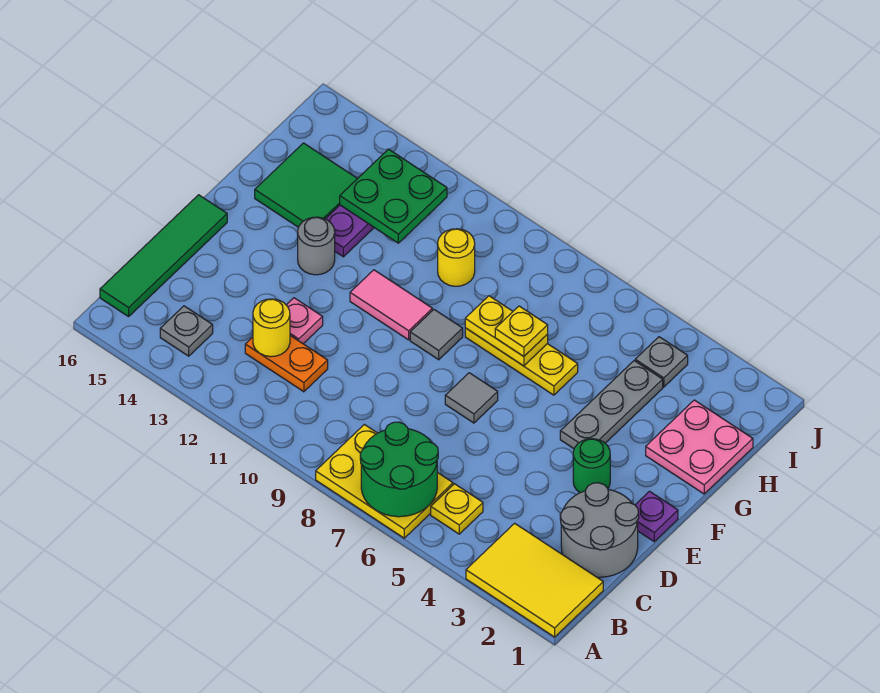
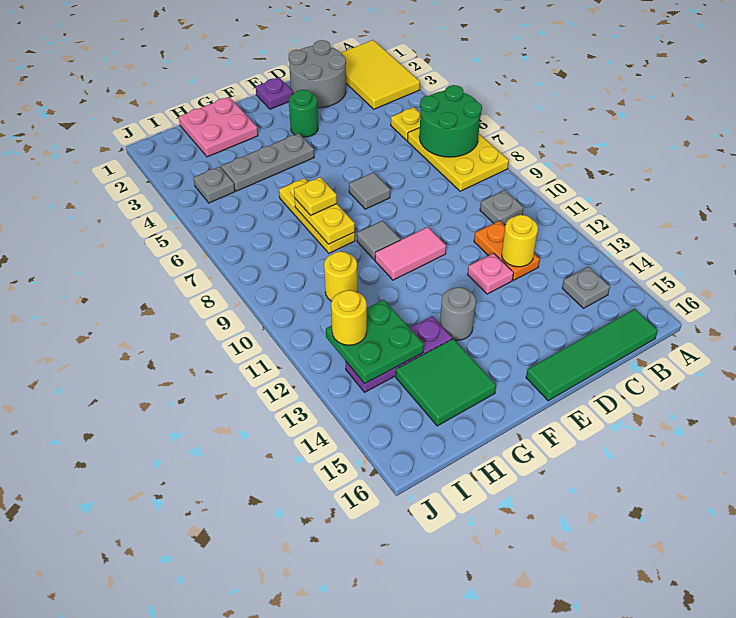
none -> grey plate B10 level 1
pink tile F10:F11 level 1 -> pink tile E10:F10 level 1
none -> yellow round brick I12 level 3

